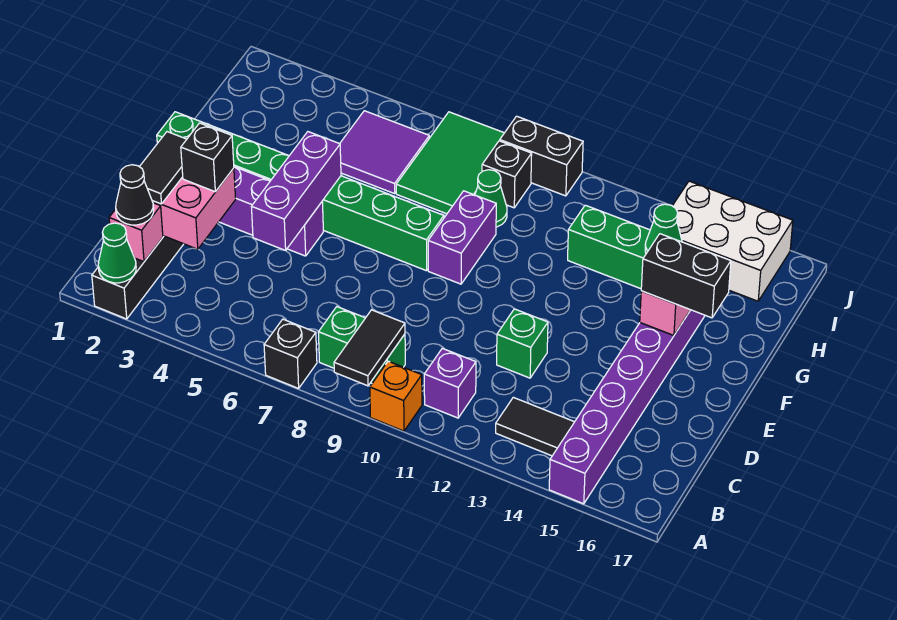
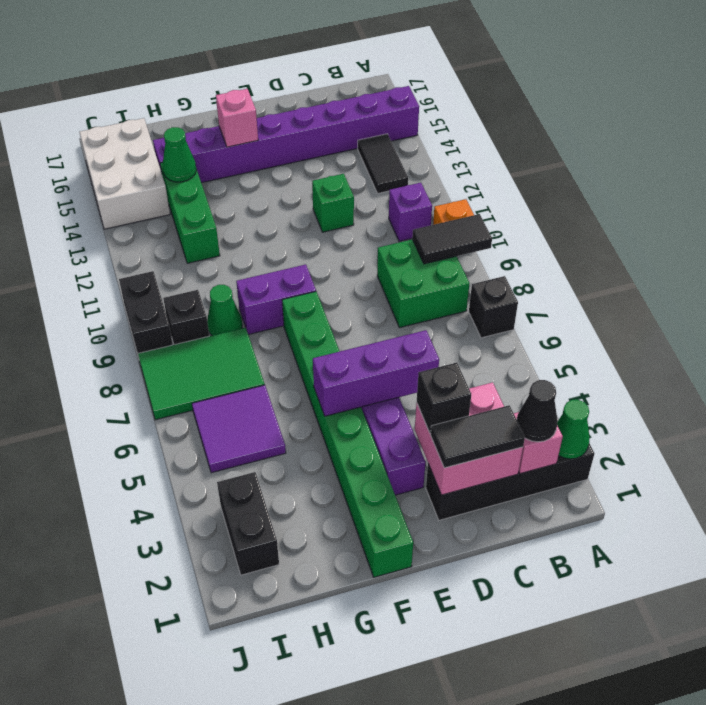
green brick B8:B9 level 1 -> green brick B8:C9 level 1
black brick F15:F16 level 3 -> black brick I2:I3 level 1

